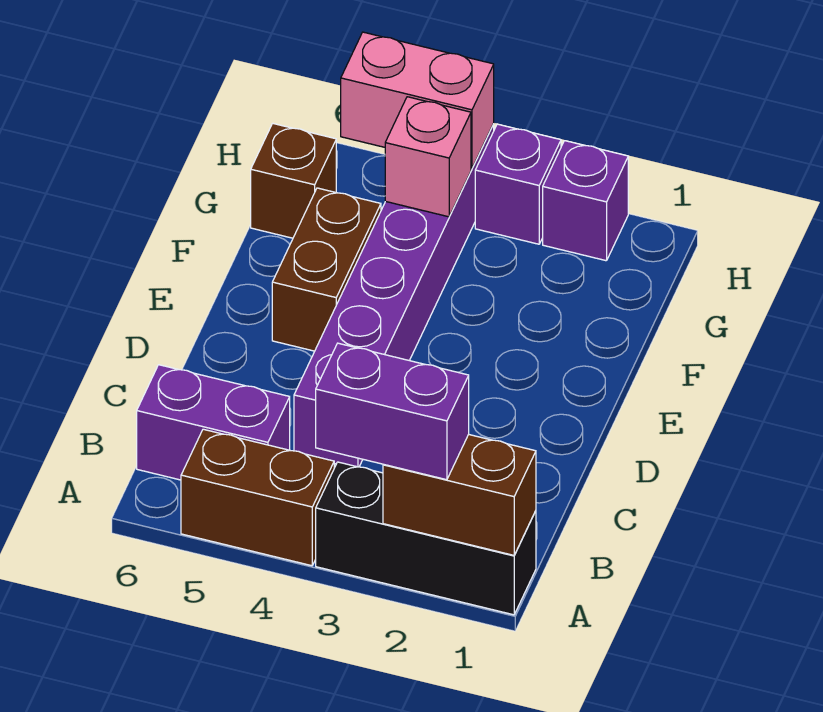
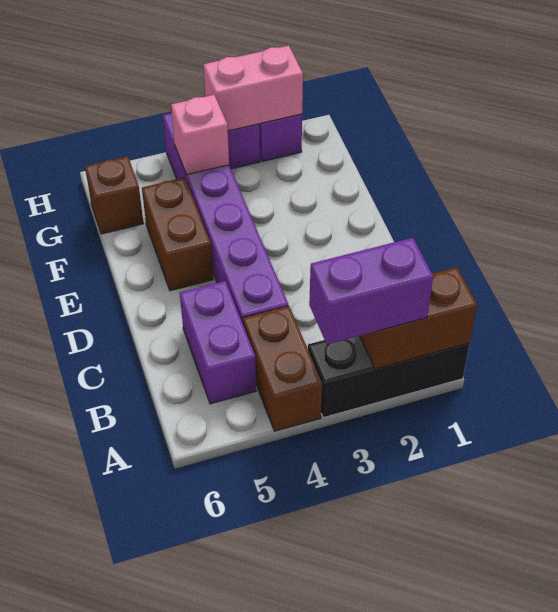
brown brick A4:A5 level 1 -> brown brick A4:B4 level 1
purple brick B5:B6 level 1 -> purple brick B5:C5 level 1
pink brick H4:H5 level 2 -> pink brick H2:H3 level 2

